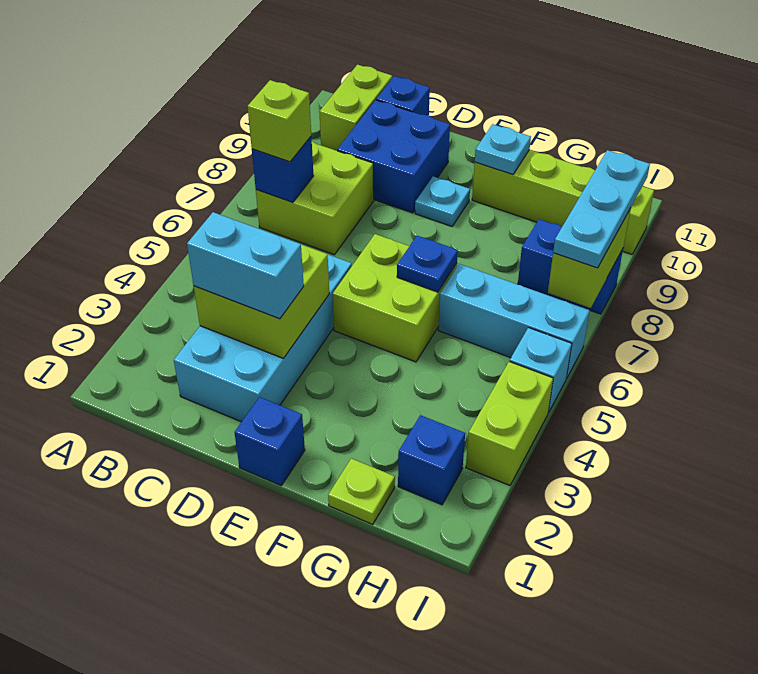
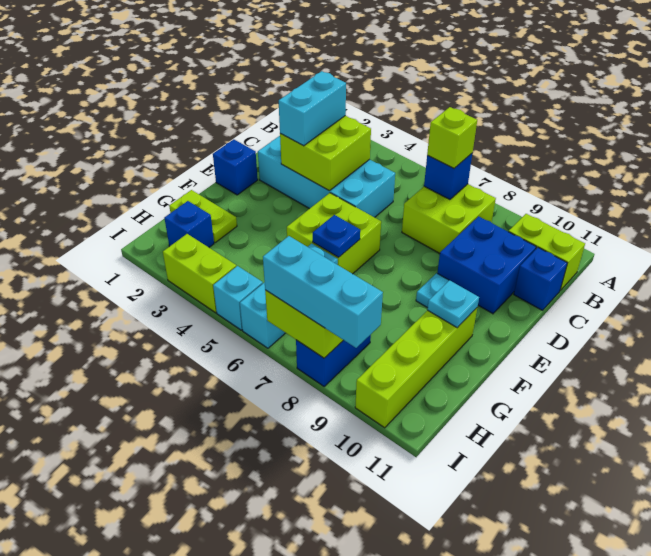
lime plate G1 level 1 -> lime plate G1:G2 level 1
cyan plate I7:I9 level 3 -> cyan brick I7:I9 level 3

